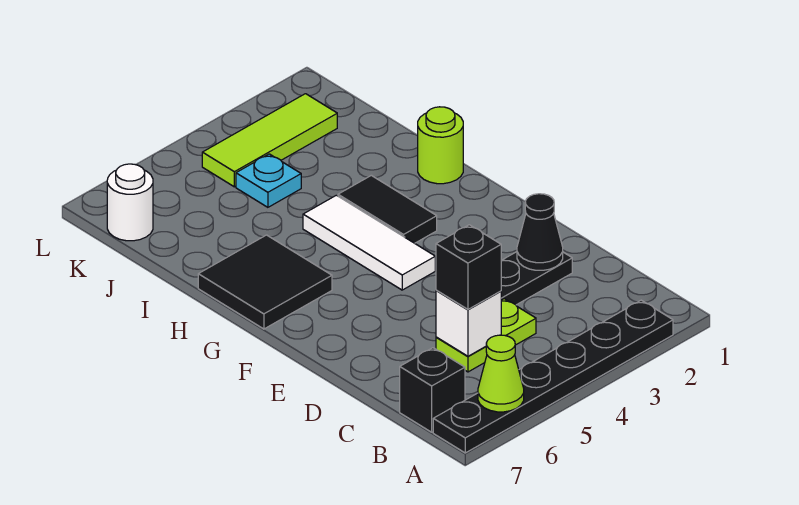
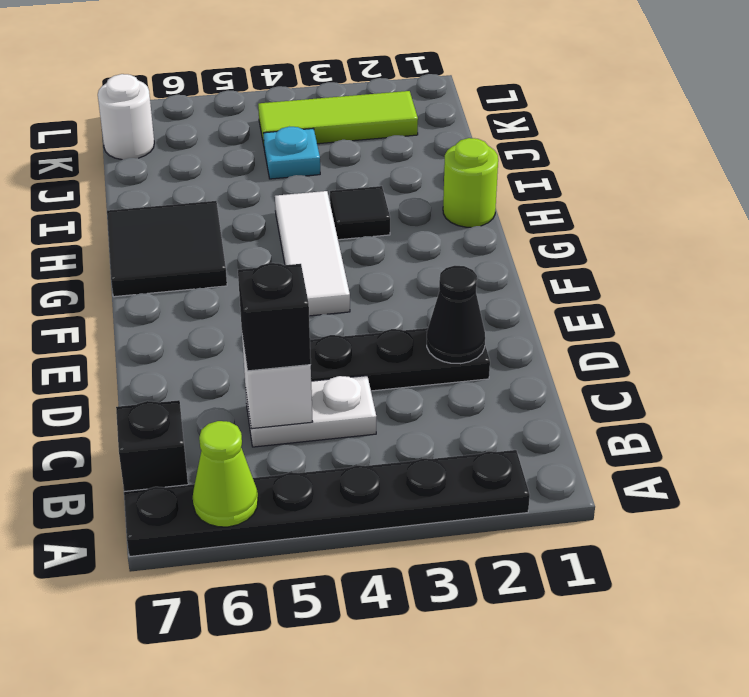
lime plate C4:C5 level 1 -> white plate C4:C5 level 1
black tile G3:H3 level 1 -> black tile H3 level 1

